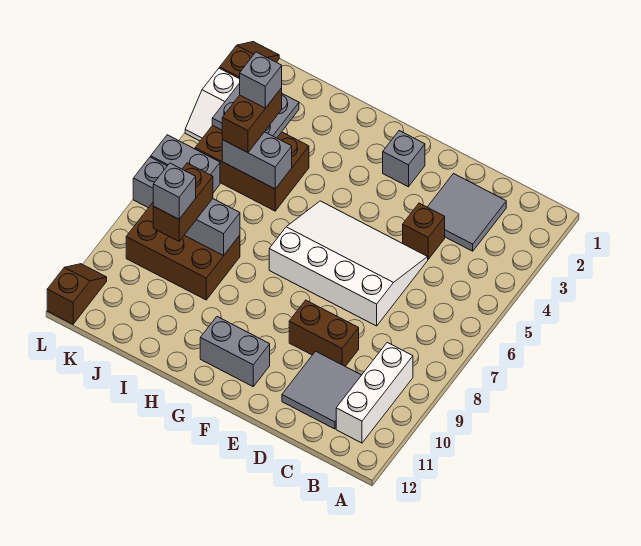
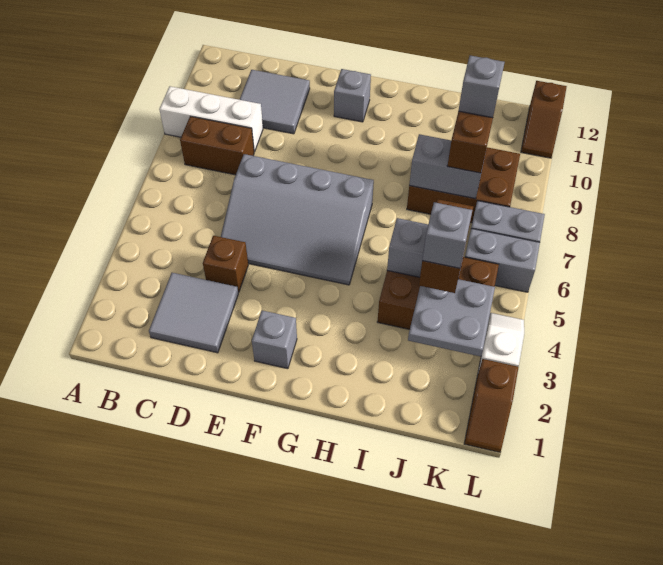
white brick B9:B11 level 1 -> white brick A9:C9 level 1
white slope D5:G7 level 1 top 7 -> grey slope D5:G7 level 1 top 7
brown brick D9:E9 level 1 -> brown brick B8:C8 level 1
grey brick F11:G11 level 1 -> grey brick F11 level 1

